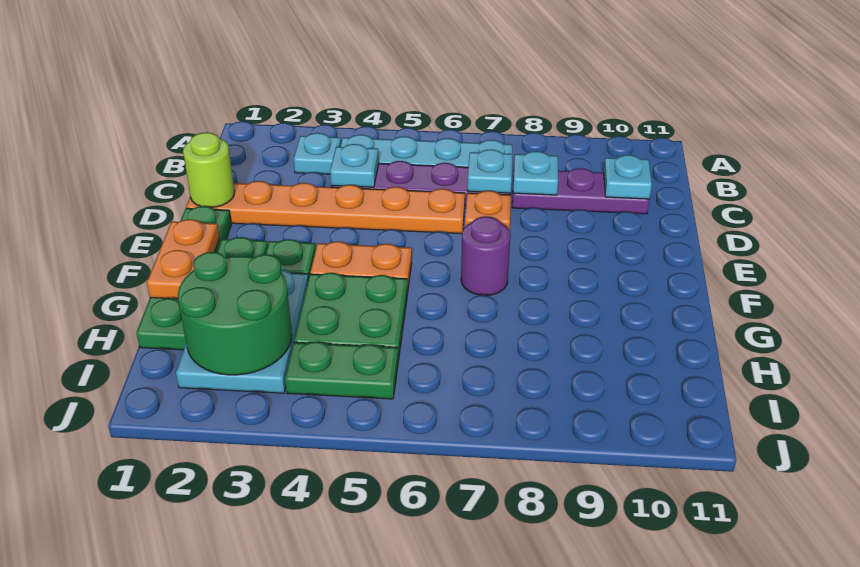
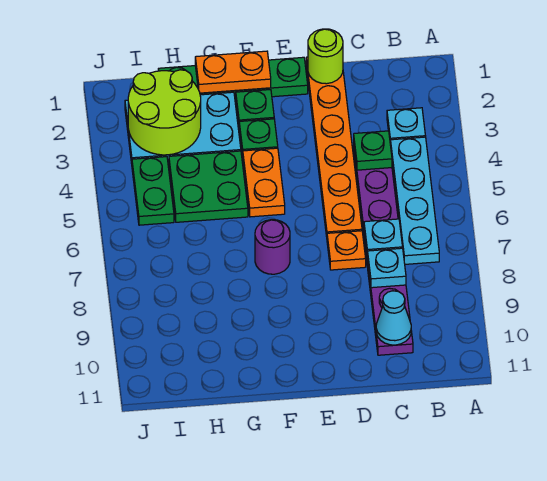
cyan plate C4 level 2 -> green plate C4 level 2
cyan plate C10 level 2 -> cyan cone C10 level 2
green round brick H2:I3 level 2 -> lime round brick H2:I3 level 2

